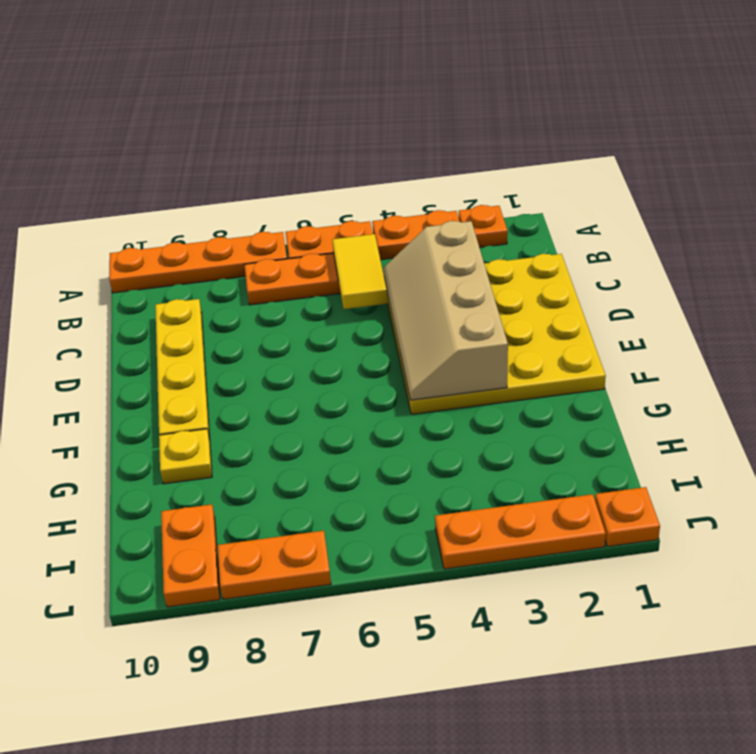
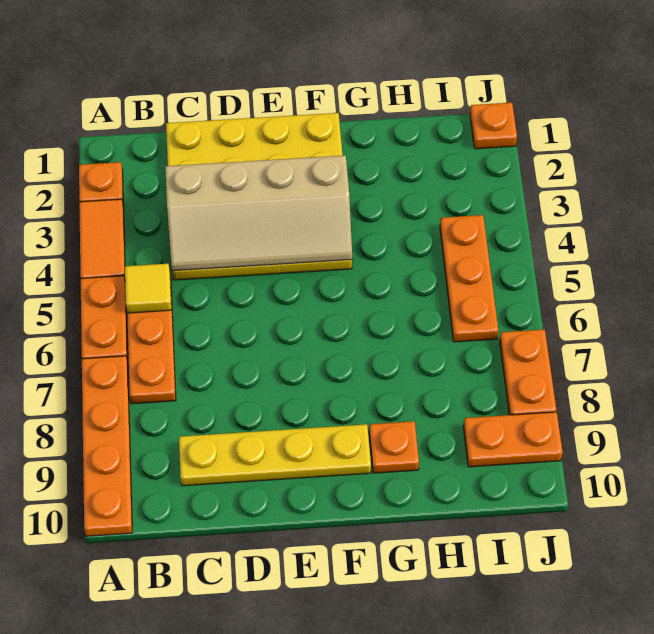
orange plate A3:A4 level 1 -> orange tile A3:A4 level 1
yellow tile B5:C5 level 2 -> yellow tile B5 level 2
yellow plate G9 level 1 -> orange plate G9 level 1
orange plate J2:J4 level 1 -> orange plate I4:I6 level 1

